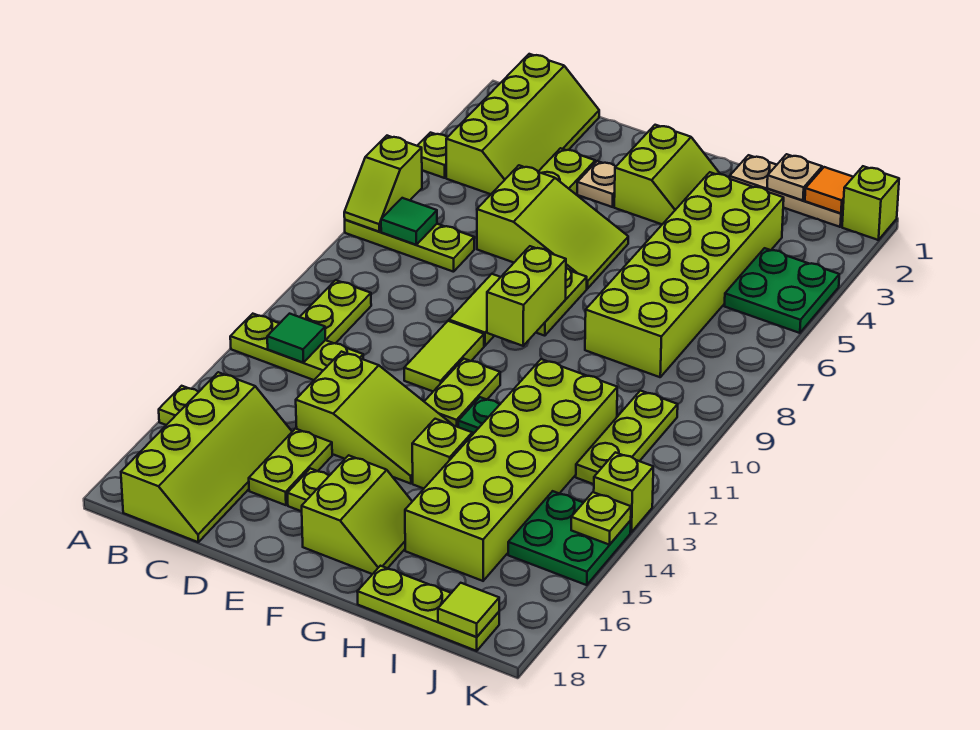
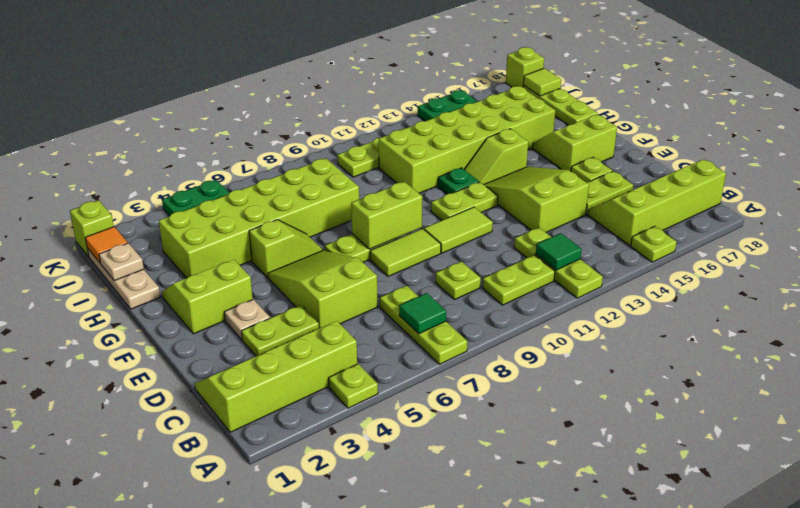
lime slope A6:A7 level 2 top 6 -> lime slope G5:G6 level 1 top 5
lime brick K13 level 1 -> lime brick K18 level 1
lime plate K14 level 2 -> lime plate C9 level 1

